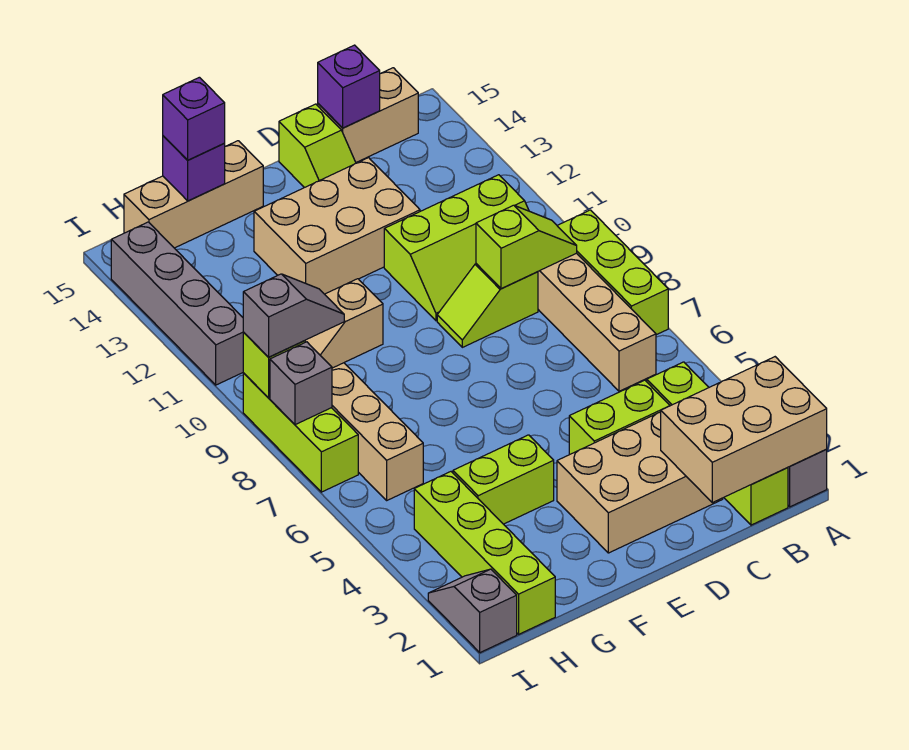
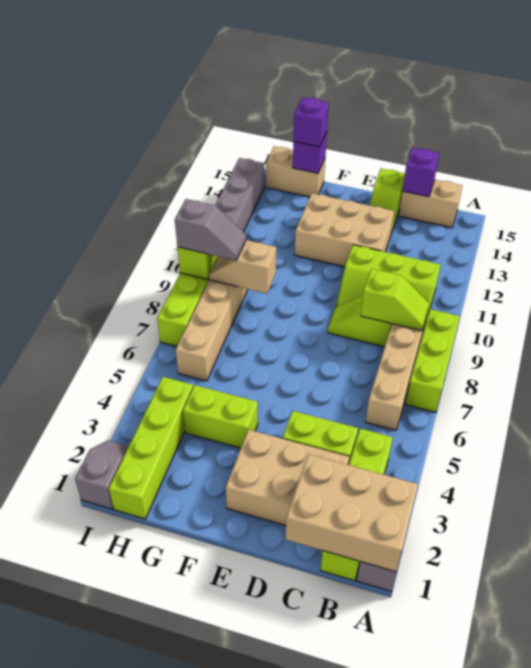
tan brick F15:H15 level 1 -> tan brick G15:H15 level 1
grey brick I8 level 2 -> none

